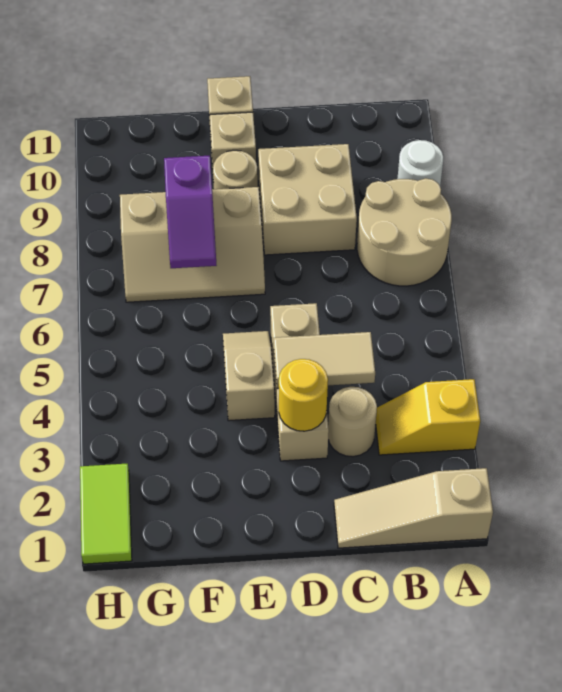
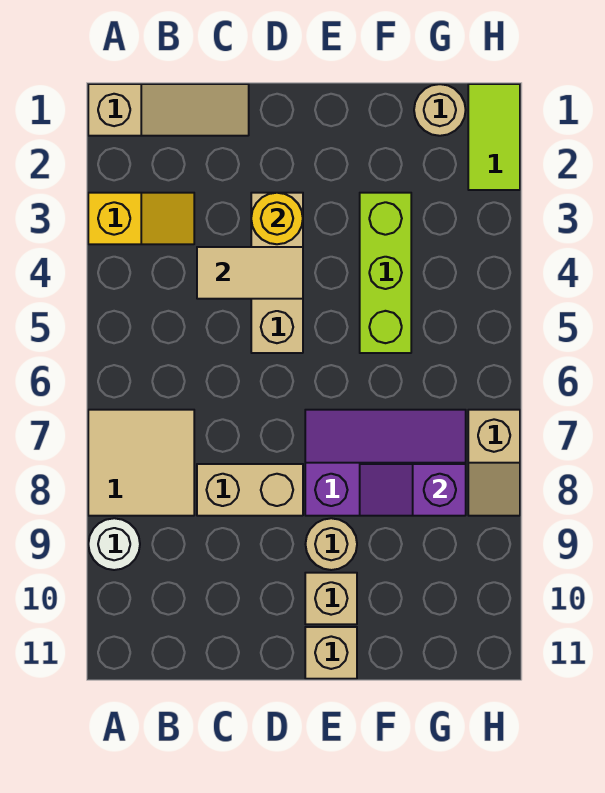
tan round brick A7:B8 level 1 -> tan tile A7:B8 level 1
tan round brick C3 level 1 -> tan round brick G1 level 1
tan brick C8:D9 level 1 -> tan brick C8:D8 level 1
tan slope E4:E5 level 1 top 4 -> tan slope H7:H8 level 1 top 7
tan slope E7:G8 level 1 top 8 -> purple slope E7:G8 level 1 top 8
none -> lime brick F3:F5 level 1
purple slope F7:F8 level 2 top 8 -> purple slope F8:G8 level 2 top G

